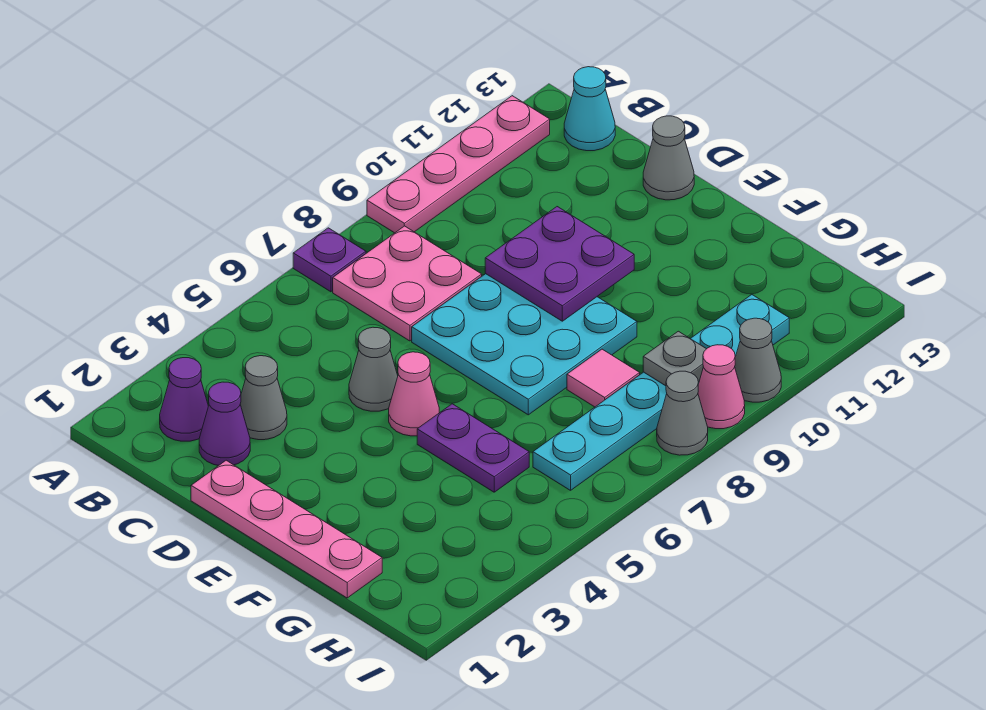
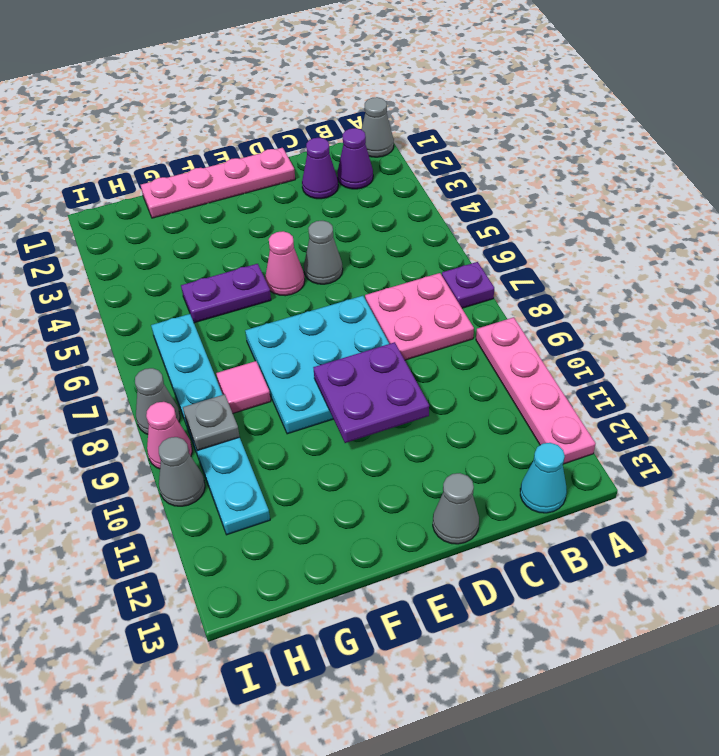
grey cone C3 level 1 -> grey cone A1 level 1

